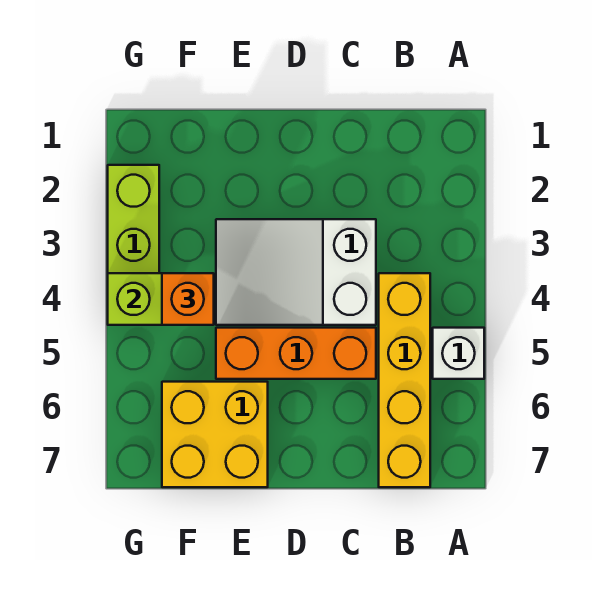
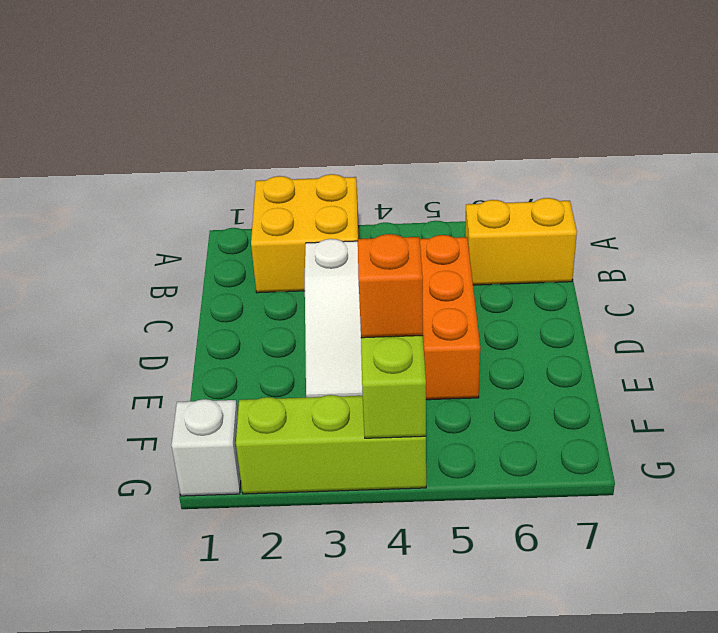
white brick A5 level 1 -> white brick G1 level 1
yellow brick B4:B7 level 1 -> yellow brick B6:B7 level 1
yellow brick E6:F7 level 1 -> yellow brick A2:B3 level 1

